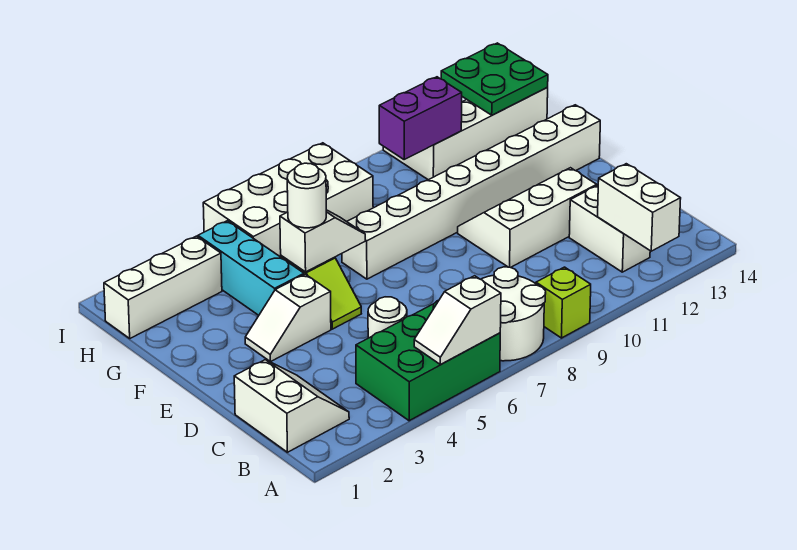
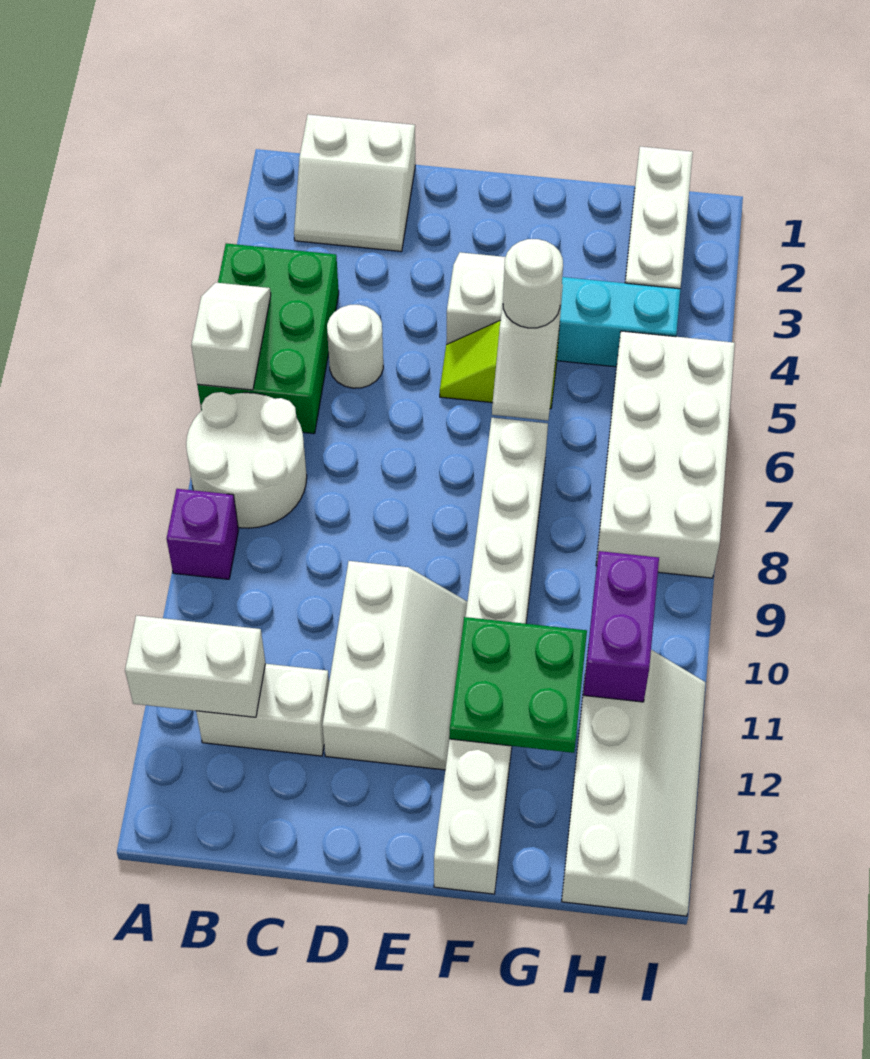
lime brick A9 level 1 -> purple brick A9 level 1
green plate H13:I14 level 2 -> green plate F11:G12 level 2

